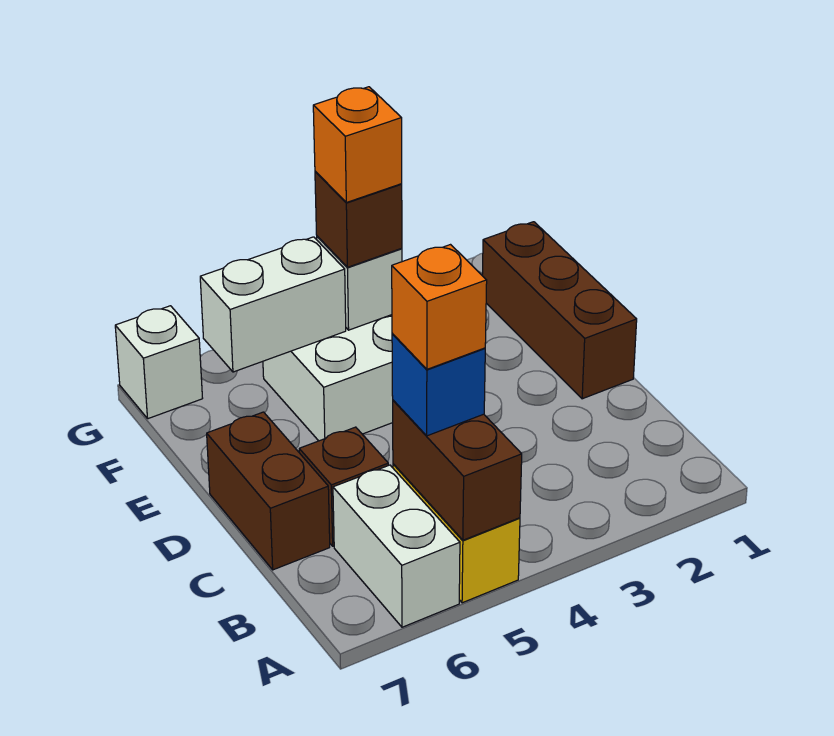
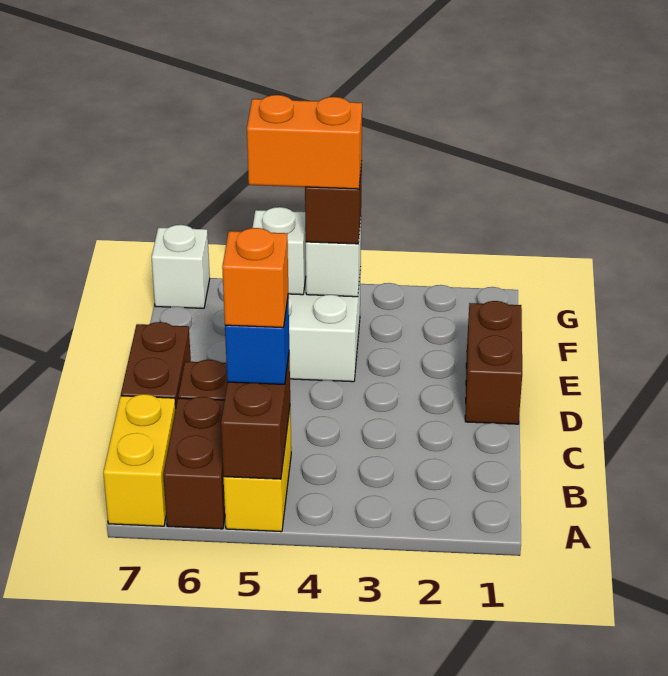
white brick A6:B6 level 1 -> brown brick A6:B6 level 1
none -> yellow brick A7:B7 level 1
brown brick D1:F1 level 1 -> brown brick D1:E1 level 1
orange brick F4 level 4 -> orange brick F4:F5 level 4
white brick F5:F6 level 2 -> white brick F5 level 2

